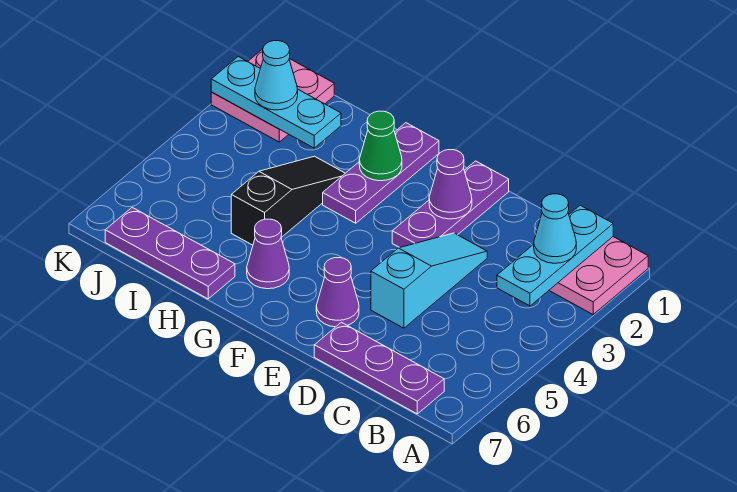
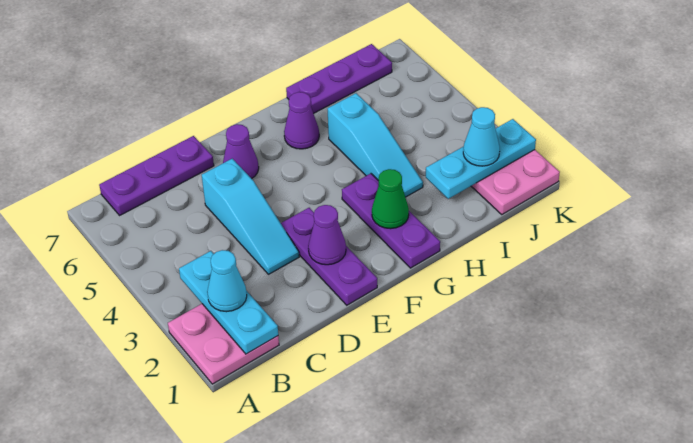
black slope H3:H5 level 1 top 5 -> cyan slope H3:H5 level 1 top 5

